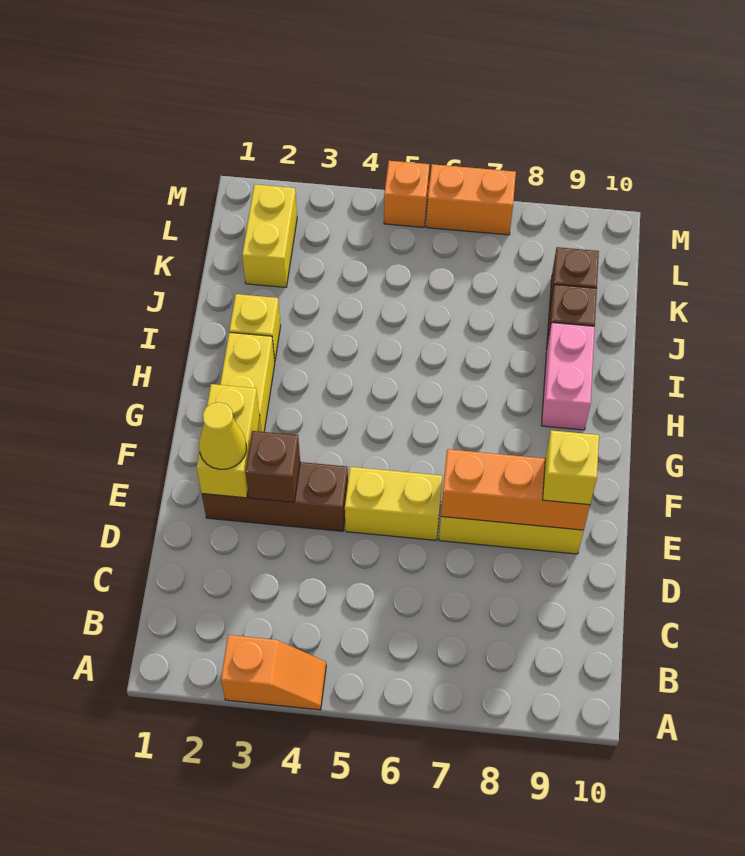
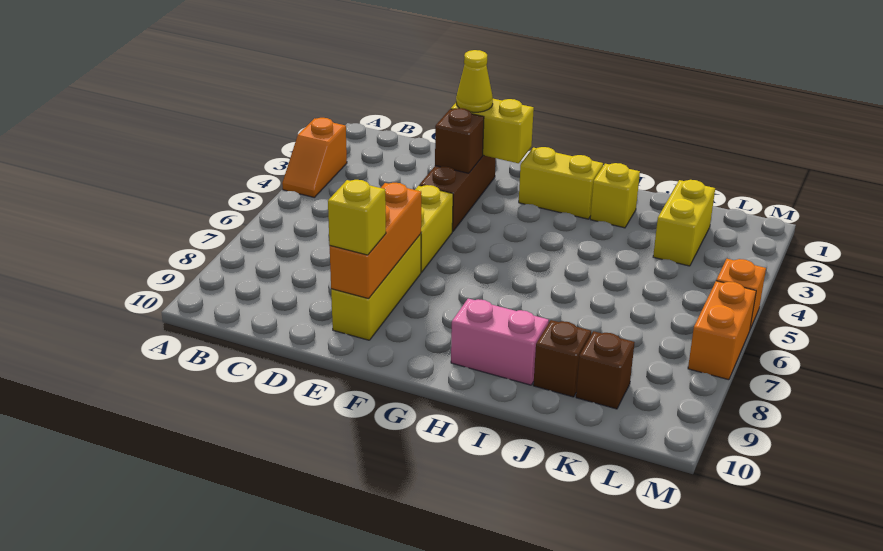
yellow brick K2:L2 level 1 -> yellow brick K2:K3 level 1

